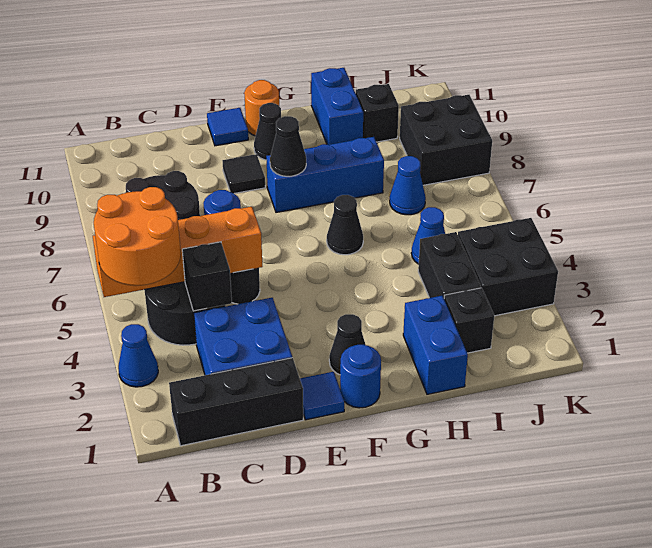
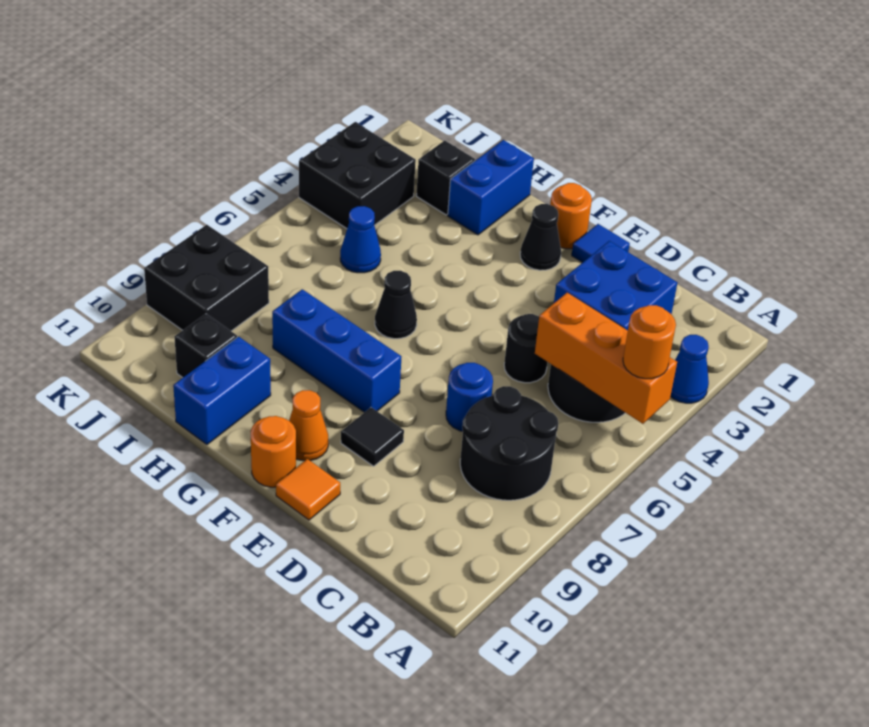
orange round brick A4:B5 level 3 -> orange round brick A5 level 3
orange brick A5:D5 level 2 -> orange brick A5:C5 level 2
black brick B1:D1 level 1 -> none
black brick C4 level 2 -> none
blue tile E11 level 1 -> orange tile E11 level 1
blue round brick F1 level 1 -> orange round brick F1 level 1
black cone F8 level 2 -> none
black cone F10 level 1 -> orange cone F10 level 1
black brick I3:I4 level 1 -> none
blue cone I7 level 1 -> none

